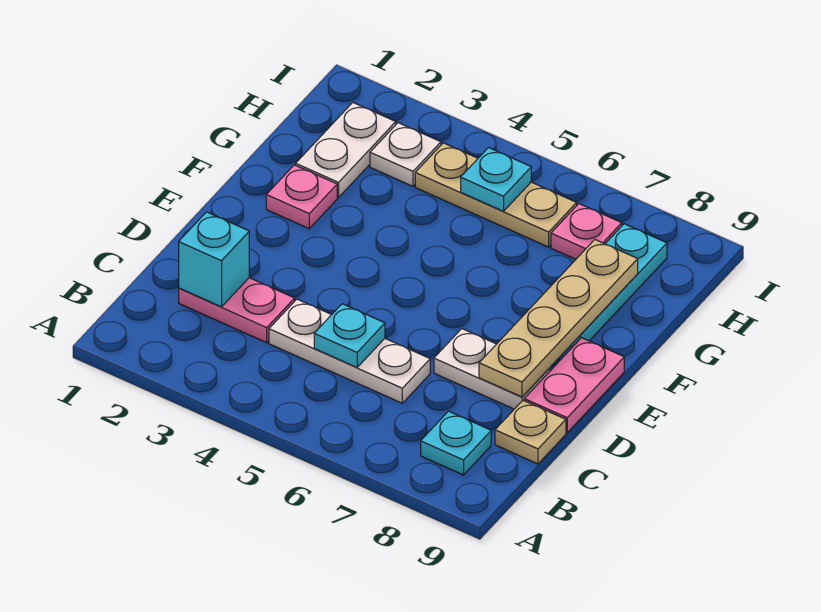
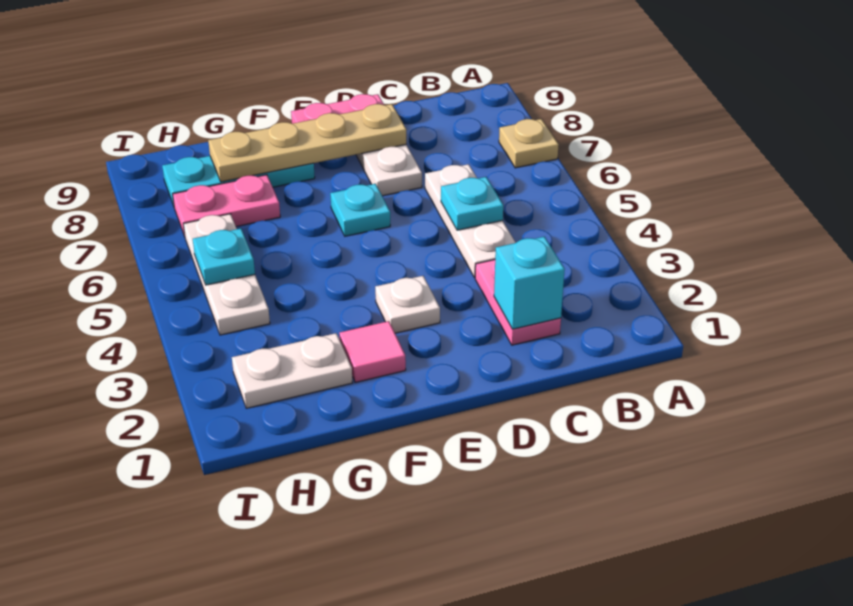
cyan plate B8 level 1 -> cyan plate E6 level 1
tan plate C9 level 1 -> tan plate A7 level 1
pink plate F2 level 1 -> pink tile F2 level 1
white plate H3 level 1 -> white plate E3 level 1
tan plate H4:H6 level 1 -> white plate H4:H6 level 1
pink plate H7 level 1 -> pink plate G7:H7 level 1

